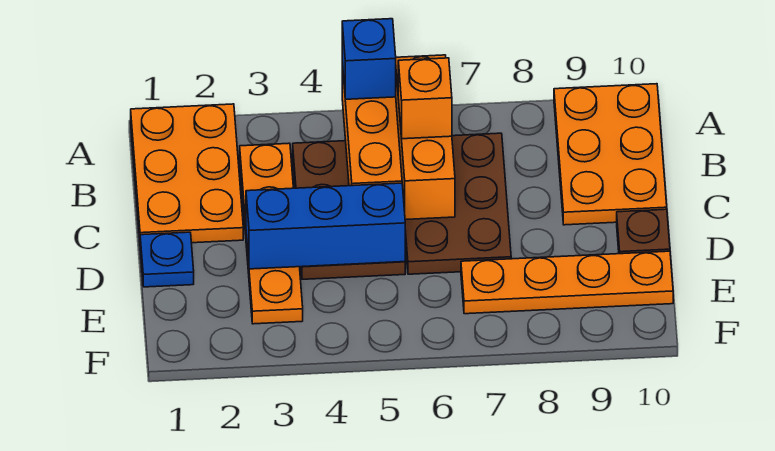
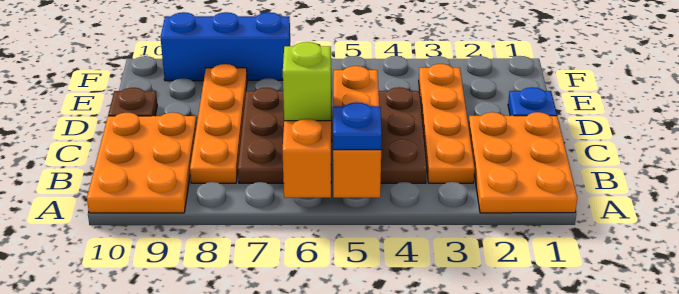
blue brick A5 level 3 -> blue plate A5 level 3
orange brick B6 level 3 -> lime brick B6 level 3
blue brick D3:D5 level 2 -> blue brick F7:F9 level 1
orange plate E7:E10 level 1 -> orange plate B8:E8 level 1

